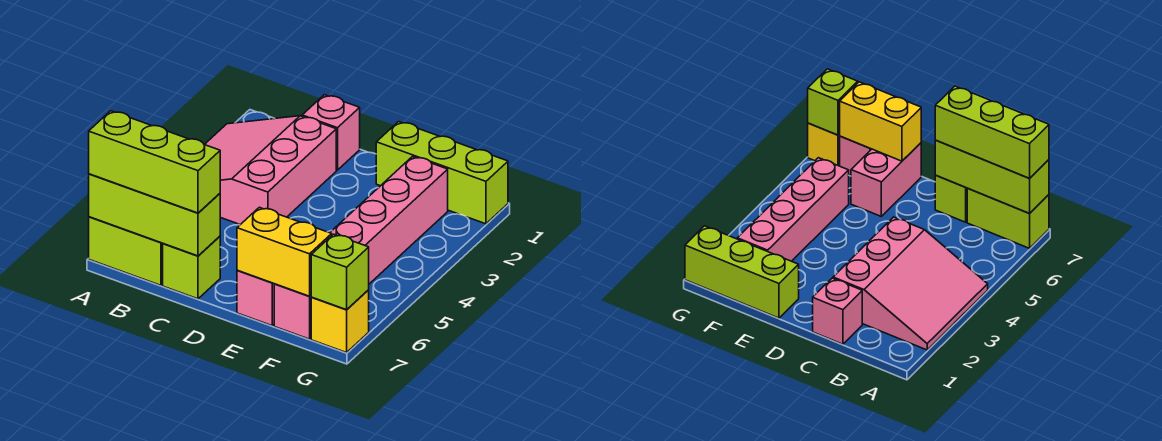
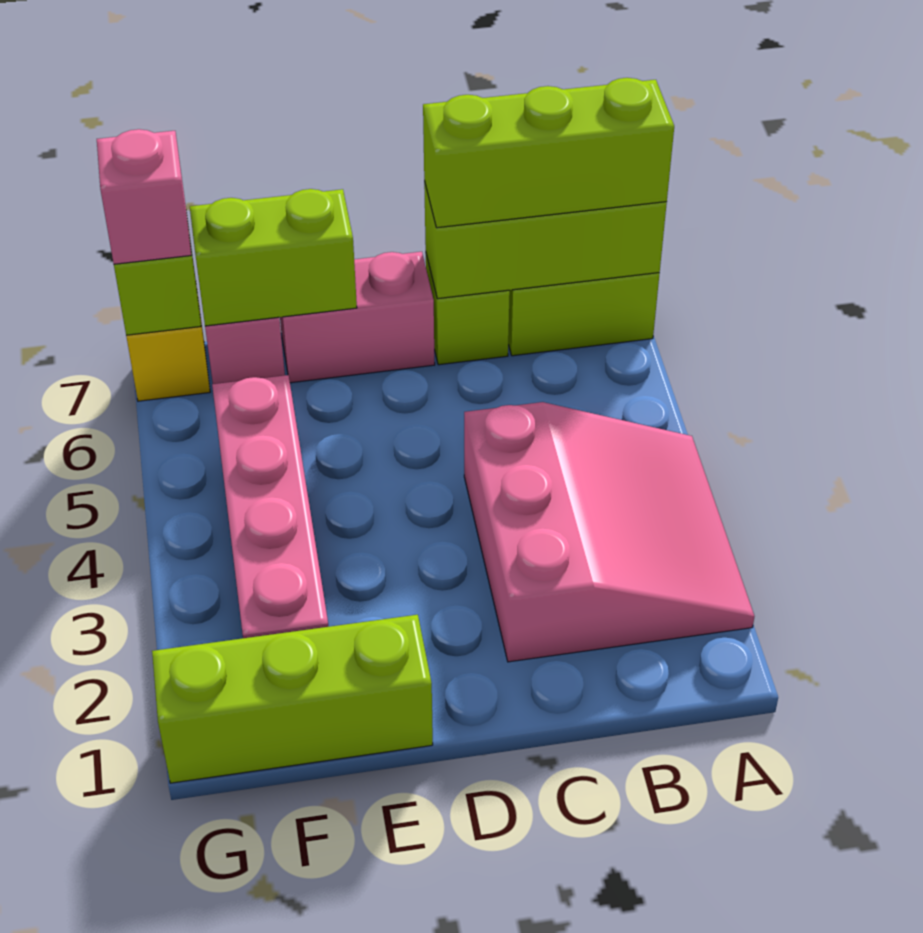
pink brick C1 level 1 -> pink brick G7 level 3
pink brick E6:E7 level 1 -> pink brick D7:E7 level 1
yellow brick E7:F7 level 2 -> lime brick E7:F7 level 2

